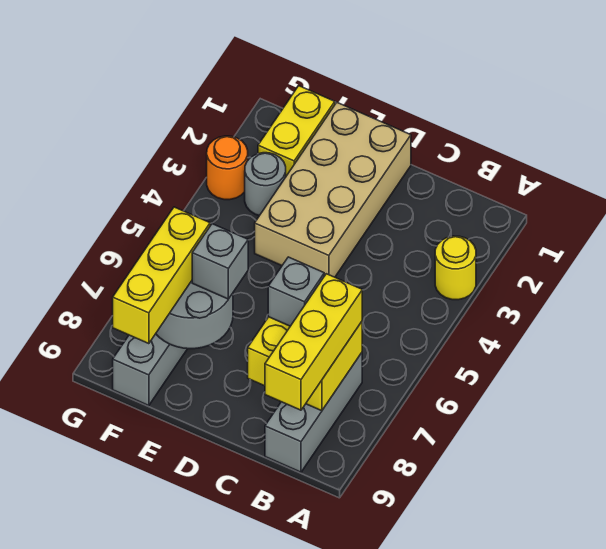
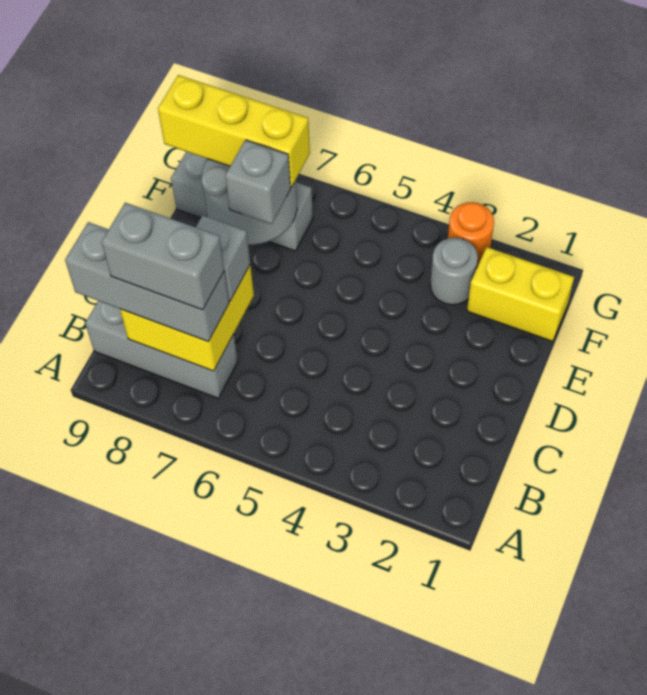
yellow round brick A3 level 1 -> none
yellow brick B7:B9 level 3 -> grey brick B7:B9 level 3
none -> grey brick B7:B8 level 4
tan brick D1:E4 level 1 -> none

